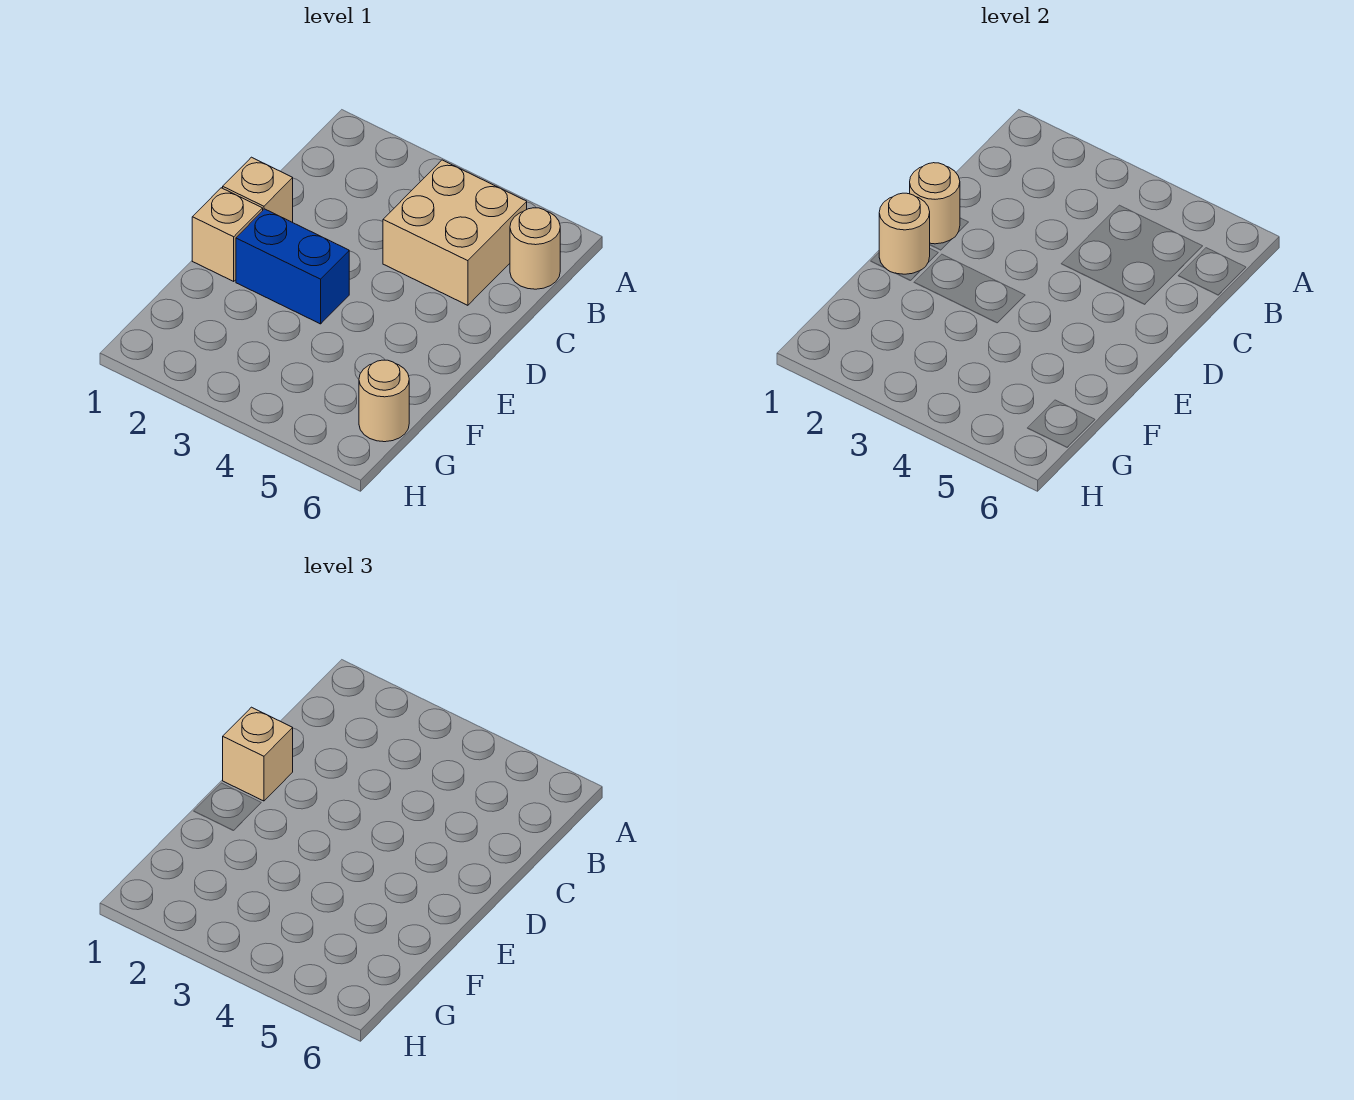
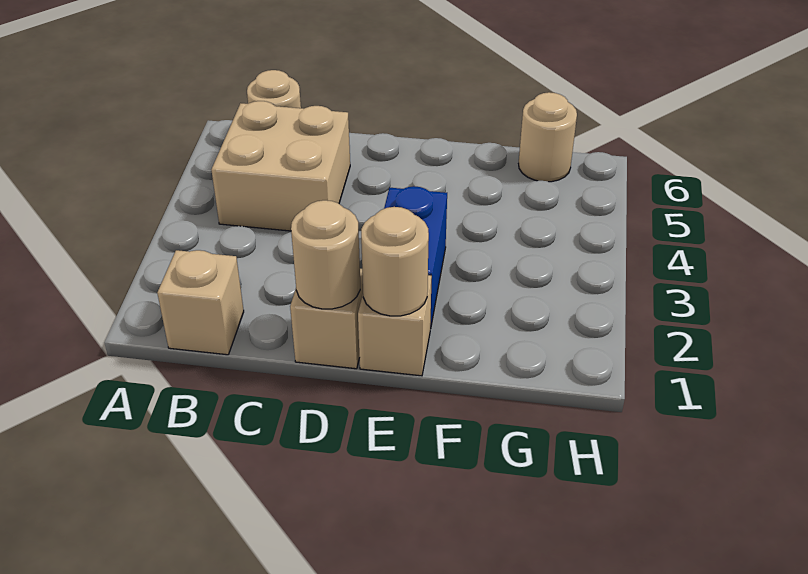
tan brick D1 level 3 -> tan brick B1 level 1

